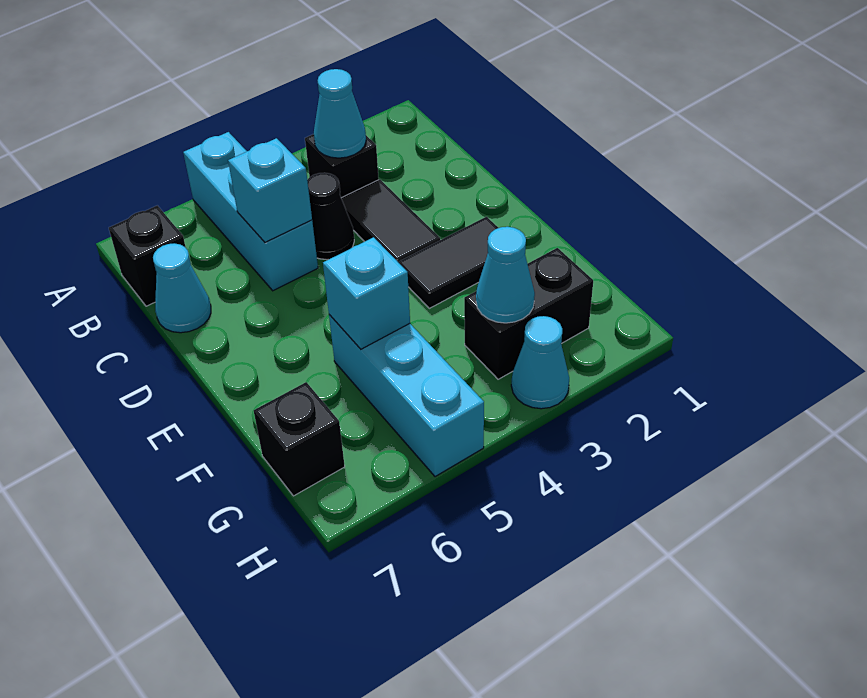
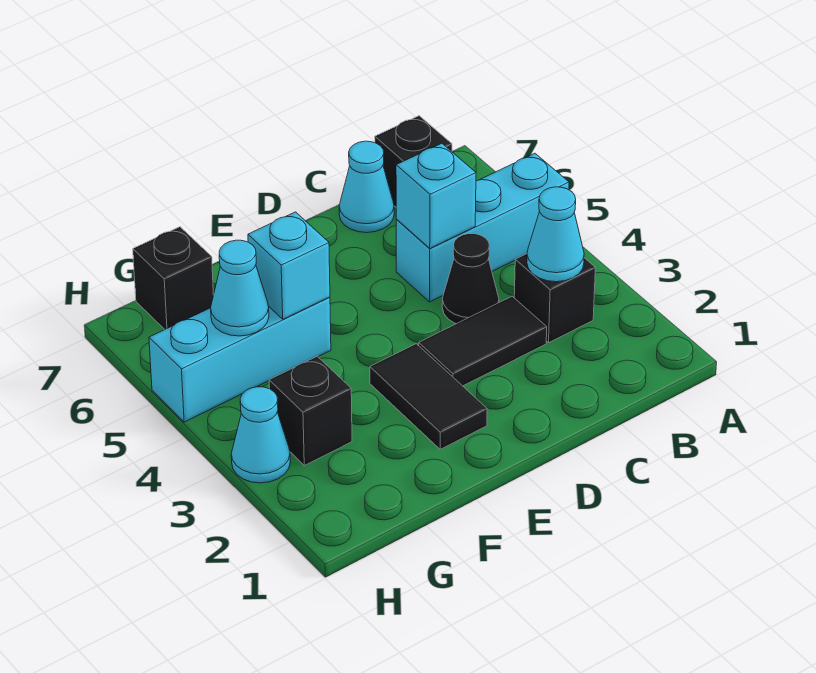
black brick G2:G3 level 1 -> black brick G3 level 1
cyan cone G3 level 2 -> cyan cone G5 level 2

